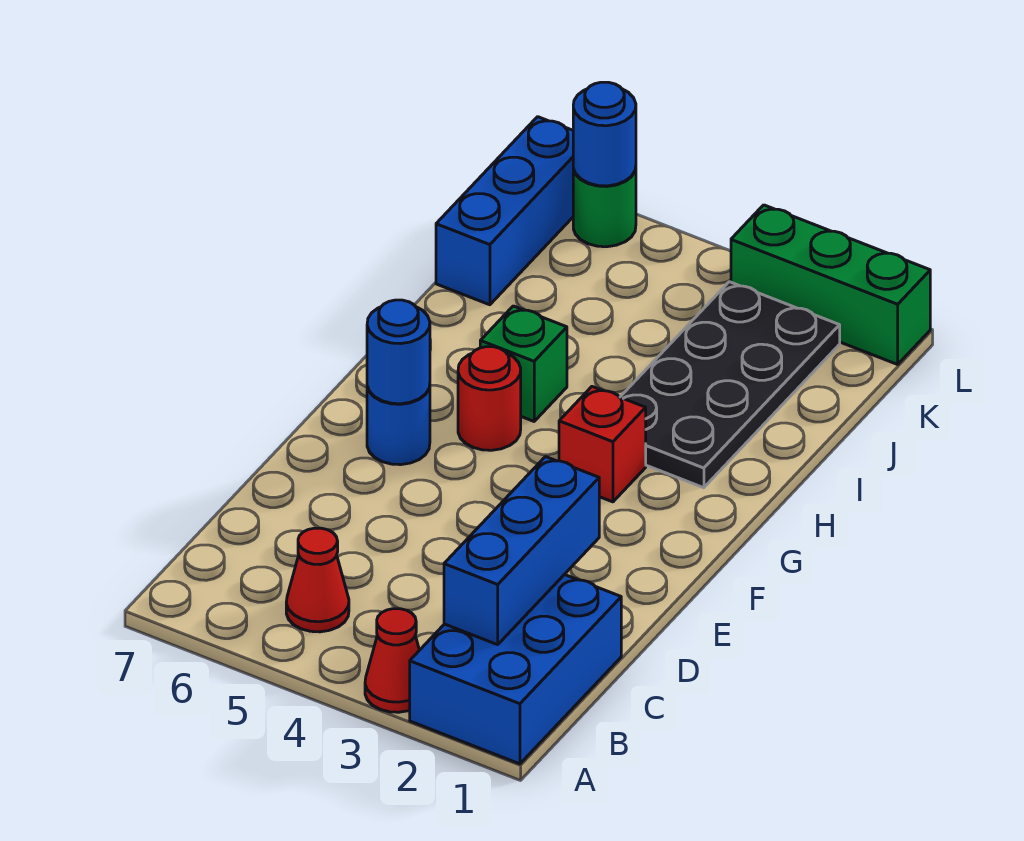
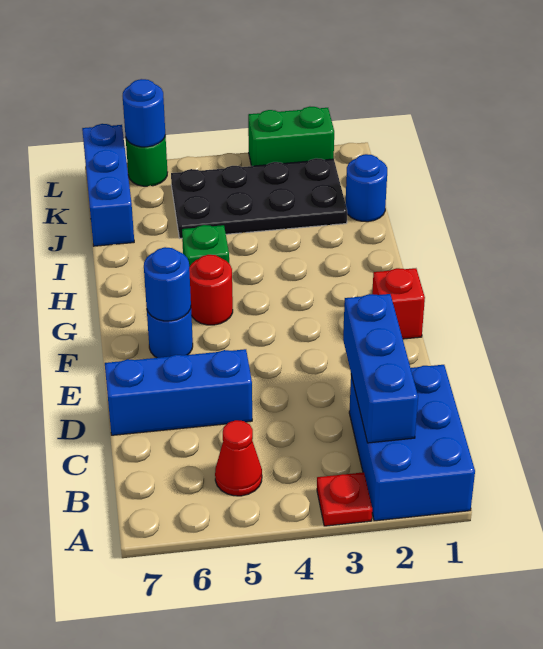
red cone A3 level 1 -> red plate A3 level 1
none -> blue brick D5:D7 level 1
red brick G3 level 1 -> red brick F1 level 1
black plate H2:K3 level 1 -> black plate J2:K5 level 1
none -> blue round brick J1 level 1
green brick L1:L3 level 1 -> green brick L2:L3 level 1

